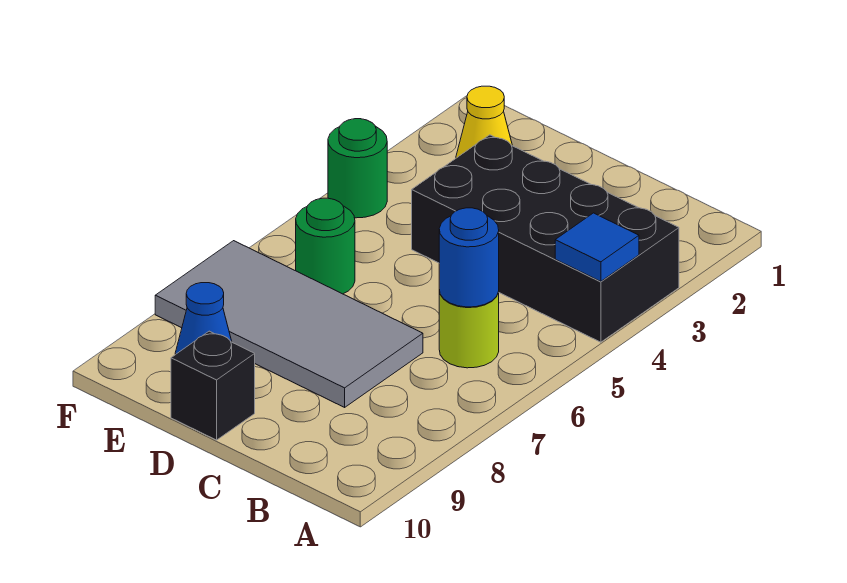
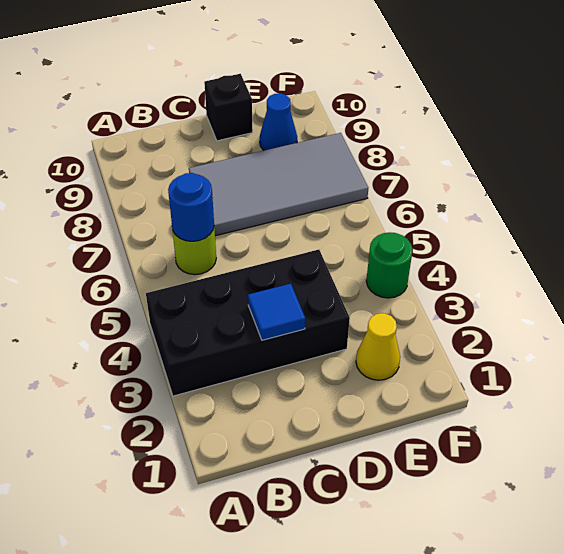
blue tile A4 level 2 -> blue tile C3 level 2
green round brick E6 level 1 -> none

